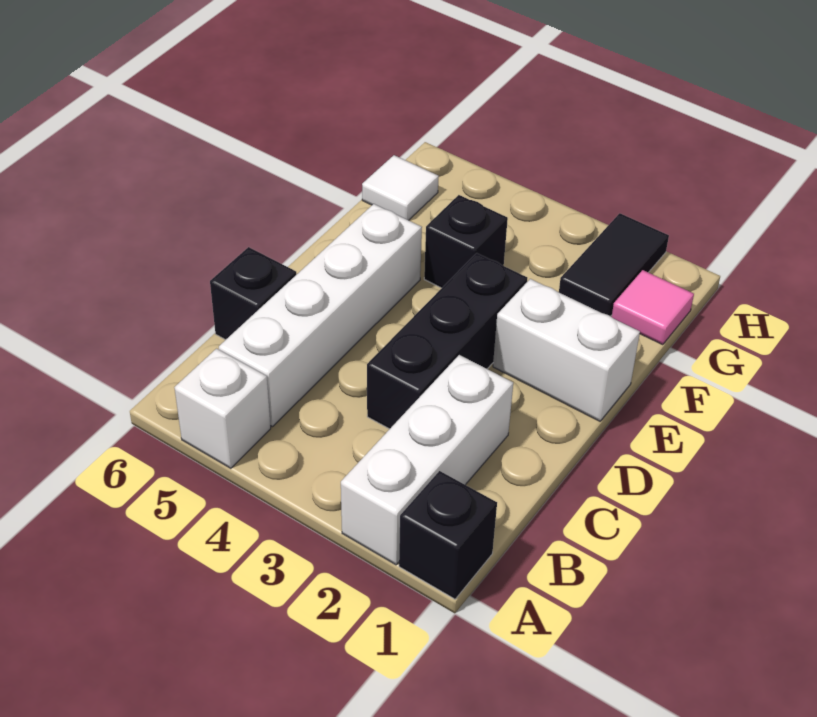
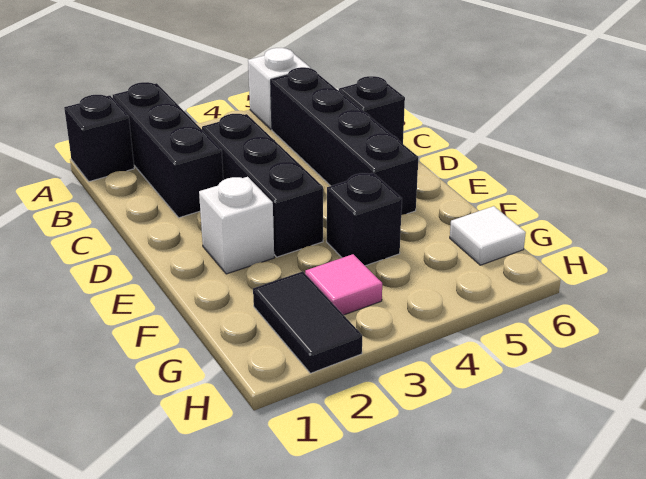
white brick A2:C2 level 1 -> black brick A2:C2 level 1
white brick B5:E5 level 1 -> black brick B5:E5 level 1
white brick E1:E2 level 1 -> white brick E2 level 1
pink tile G1 level 1 -> pink tile G3 level 1

